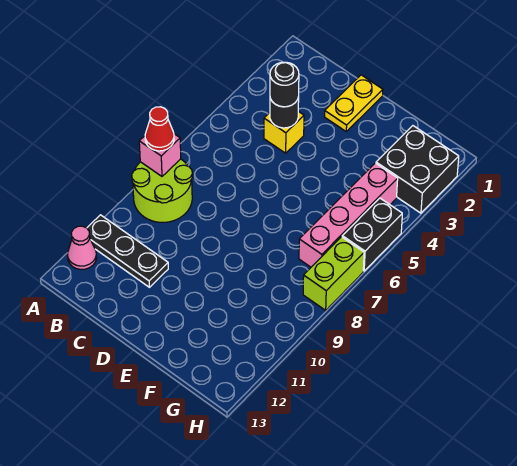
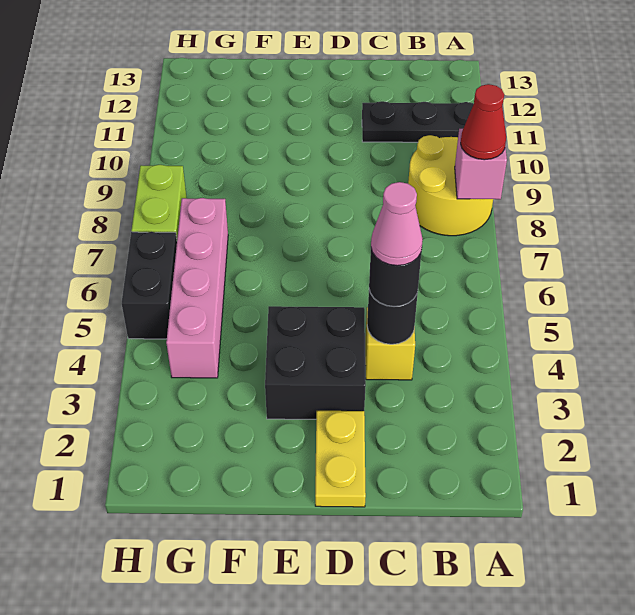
lime round brick A8:B9 level 1 -> yellow round brick A8:B9 level 1
pink cone A12 level 1 -> pink cone C4 level 4
black brick G2:H3 level 1 -> black brick D3:E4 level 1

